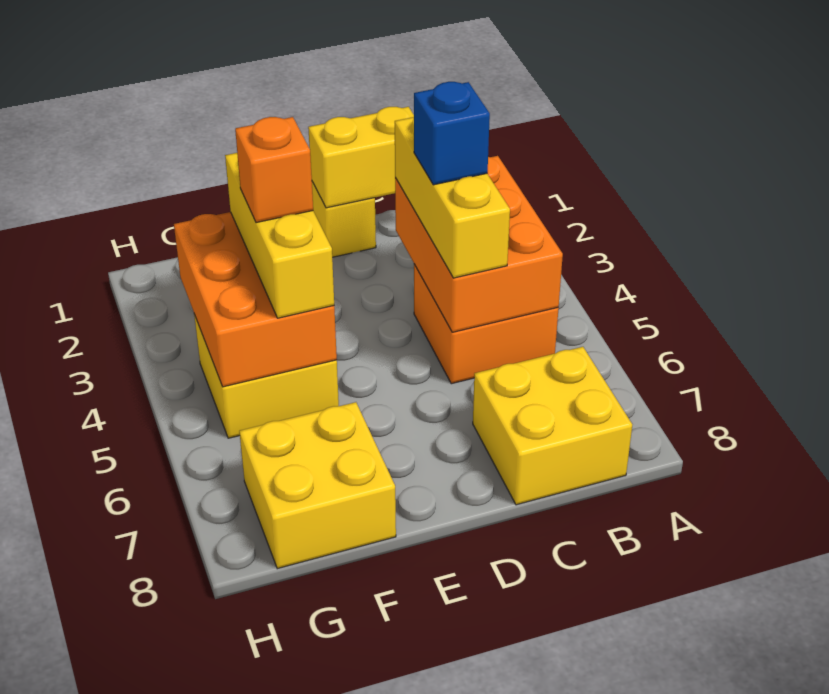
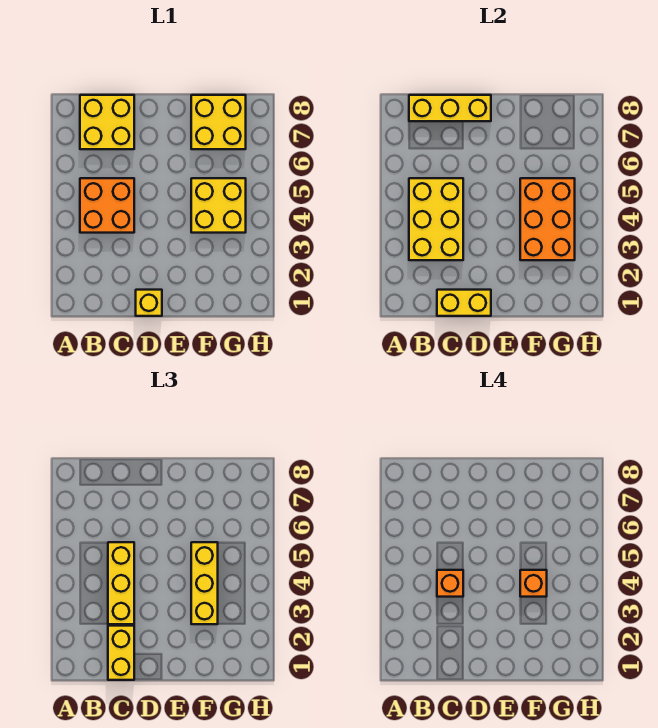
orange brick B3:C5 level 2 -> yellow brick B3:C5 level 2
none -> yellow brick B8:D8 level 2
none -> yellow brick C1:C2 level 3
blue brick C4 level 4 -> orange brick C4 level 4

